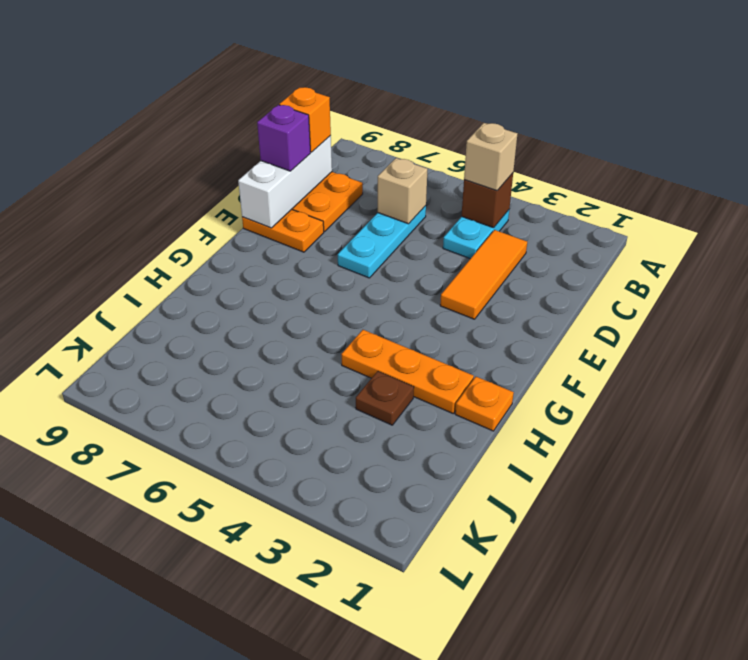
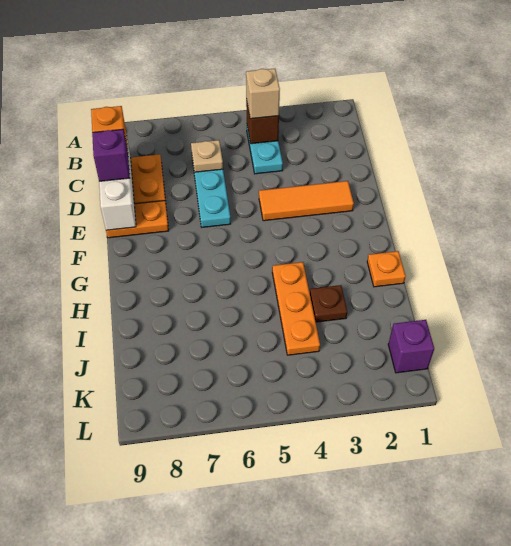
orange tile C3:E3 level 1 -> orange tile E2:E4 level 1
tan brick C6 level 2 -> tan plate C6 level 2
orange plate H2:H4 level 1 -> orange plate H4:J4 level 1
none -> purple brick K1 level 1

